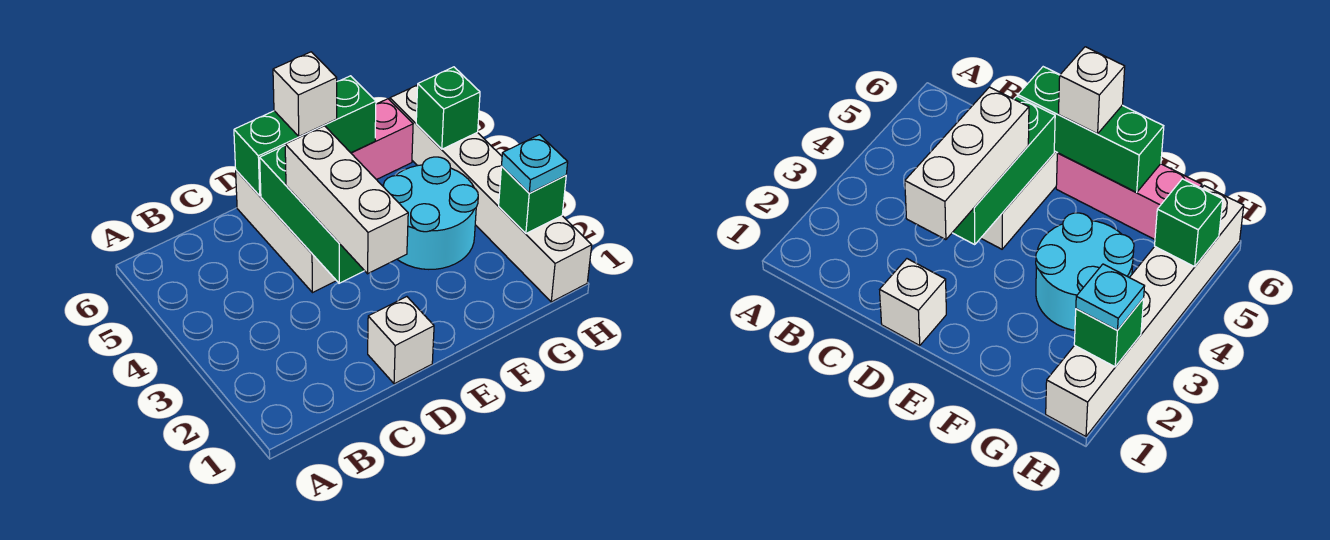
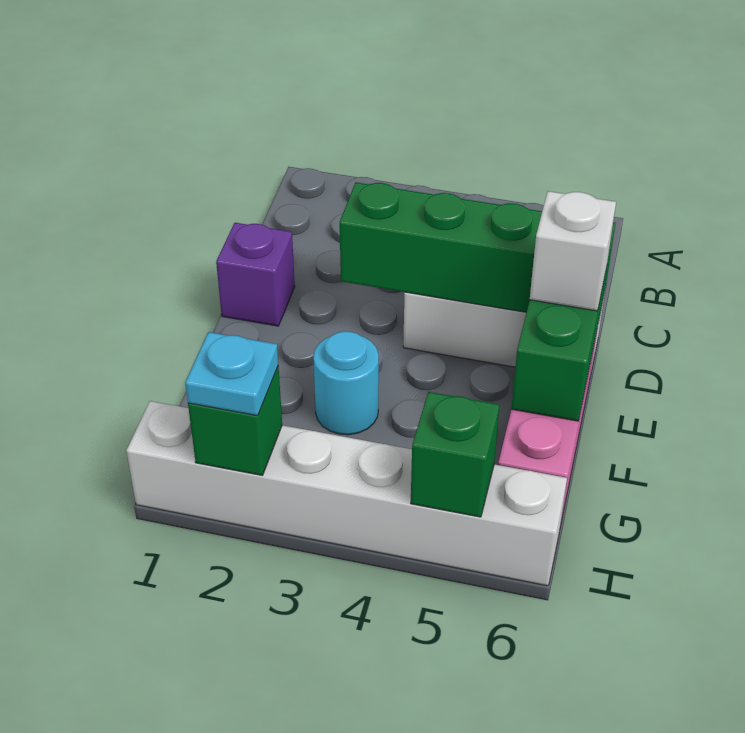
white brick D1 level 1 -> purple brick D1 level 1
white brick D2:D4 level 3 -> none
cyan round brick F3:G4 level 1 -> cyan round brick F3 level 1

